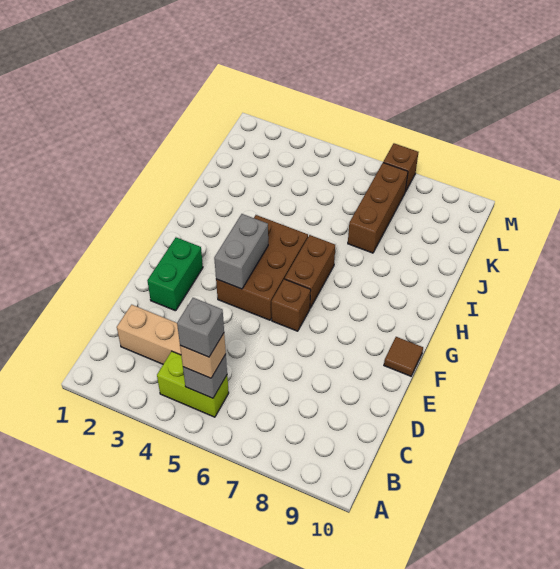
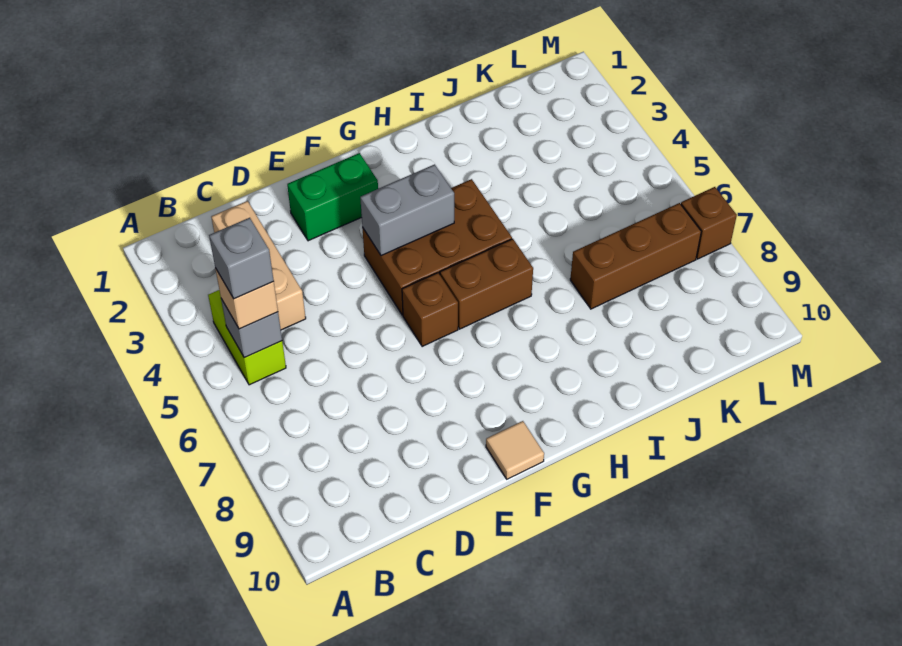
brown tile F10 level 1 -> tan tile F10 level 1

